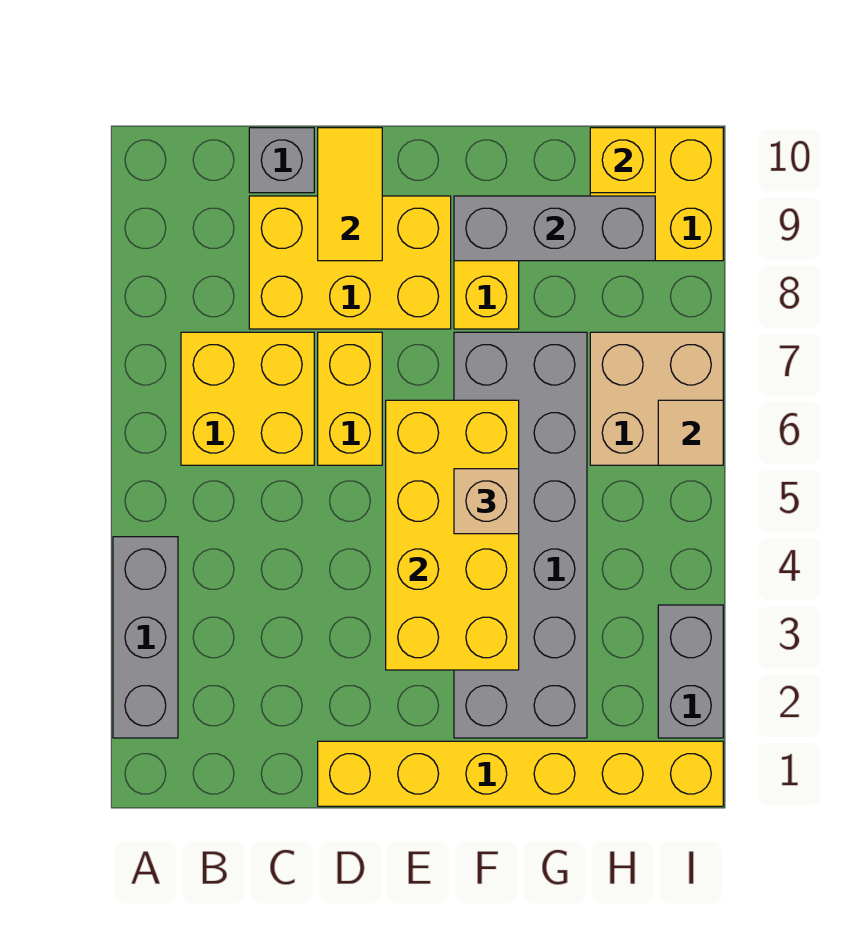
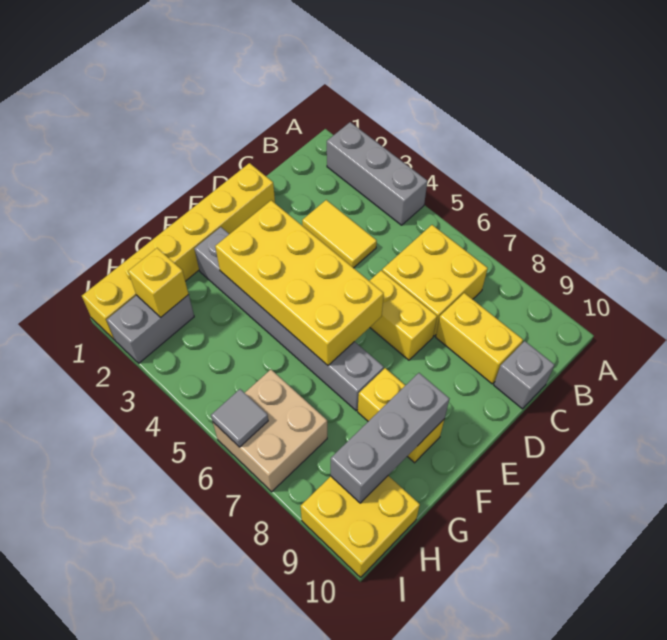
yellow brick C8:E9 level 1 -> yellow brick C8:C9 level 1
yellow tile D9:D10 level 2 -> yellow tile C3:C4 level 1
grey brick F2:G7 level 1 -> grey brick F2:F7 level 1
tan brick F5 level 3 -> none
yellow brick H10 level 2 -> yellow brick H2 level 2
grey brick I2:I3 level 1 -> grey brick H2:I2 level 1
tan tile I6 level 2 -> grey tile I6 level 2

